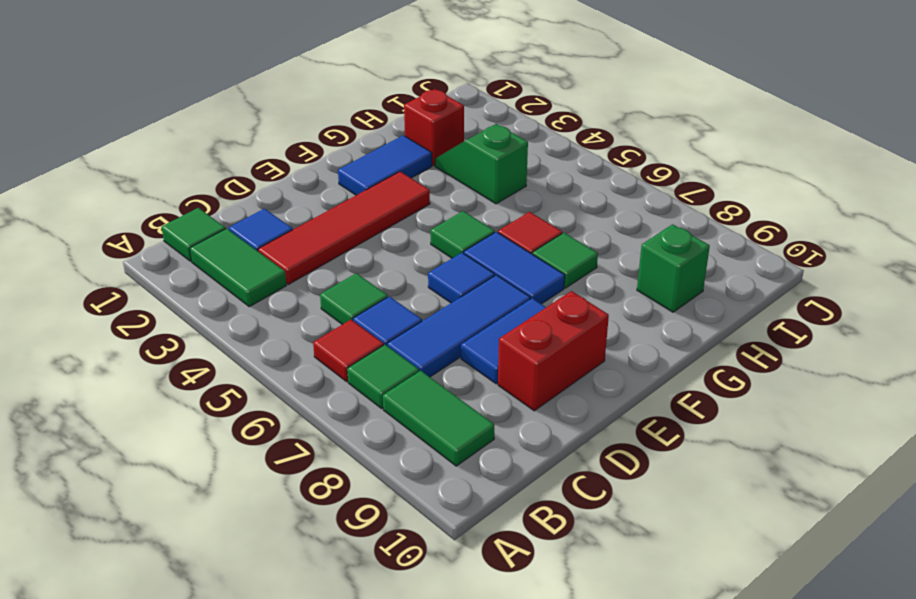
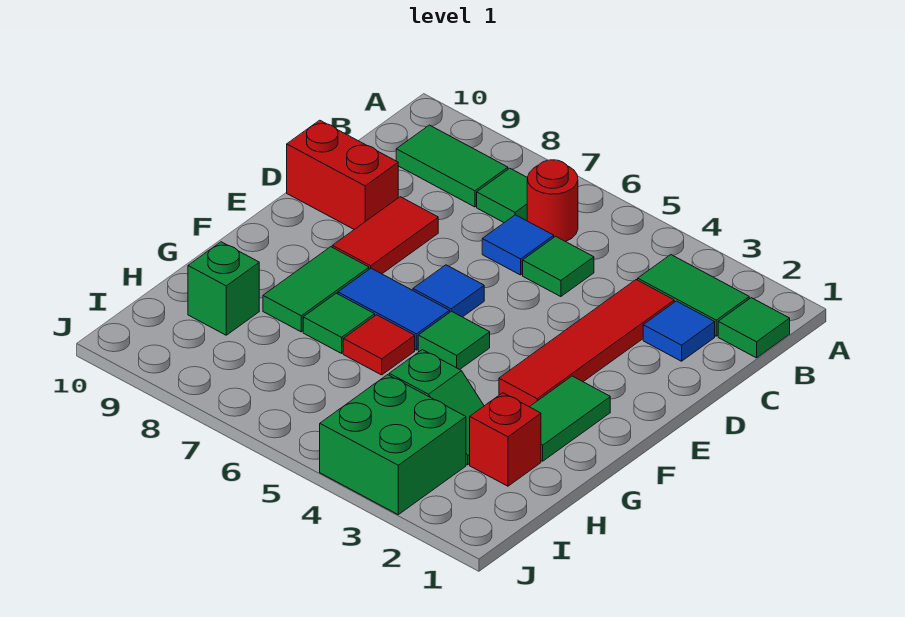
red tile B6 level 1 -> red round brick B6 level 1
blue tile C7:E7 level 1 -> none
blue tile D8:E8 level 1 -> red tile D8:E8 level 1
red brick D9:E9 level 1 -> red brick D9:D10 level 1
blue tile F2:G2 level 1 -> green tile F2:G2 level 1
none -> green tile F8:G8 level 1
none -> green brick I3:J4 level 1

